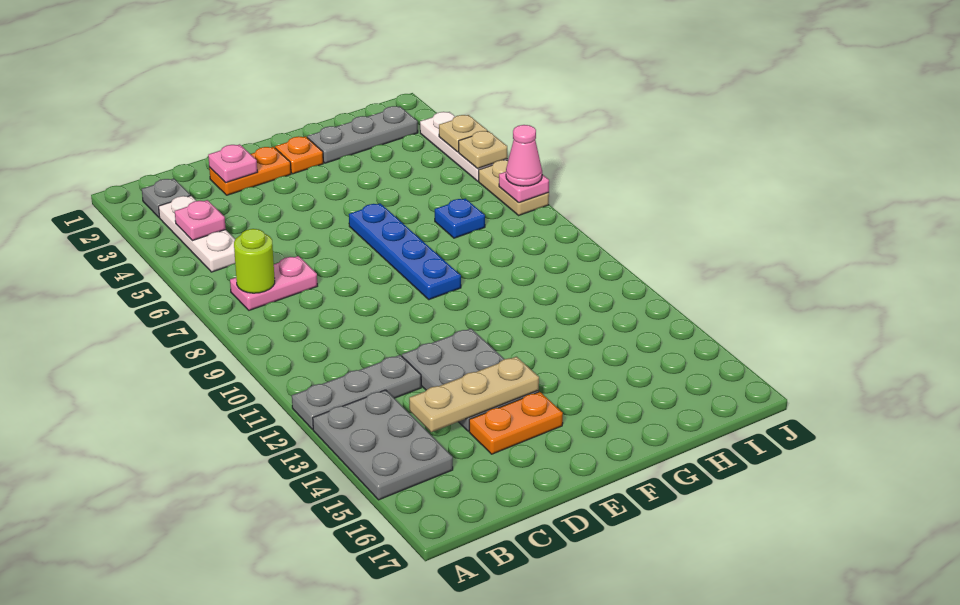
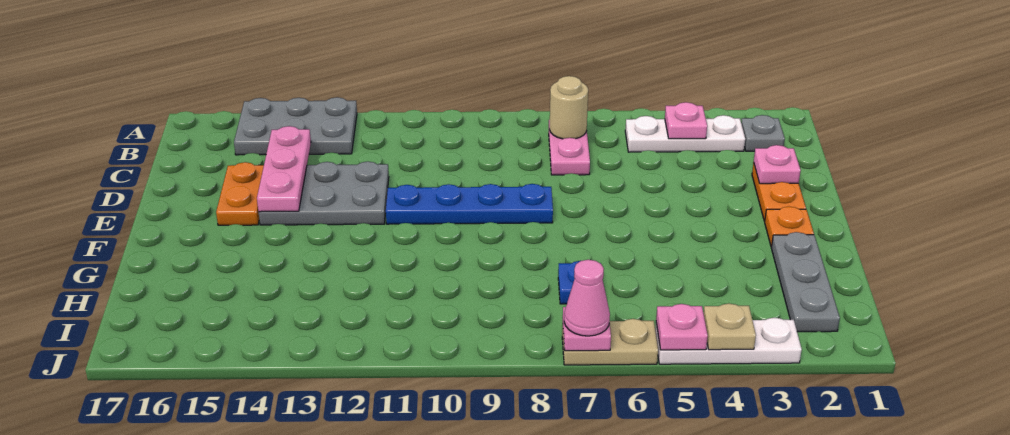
grey plate A12:C12 level 1 -> none
lime round brick B7 level 2 -> tan round brick B7 level 2
tan plate C14:E14 level 2 -> pink plate C14:E14 level 2
blue plate F6:F9 level 1 -> blue plate E8:E11 level 1
tan plate J5 level 2 -> pink plate J5 level 2

